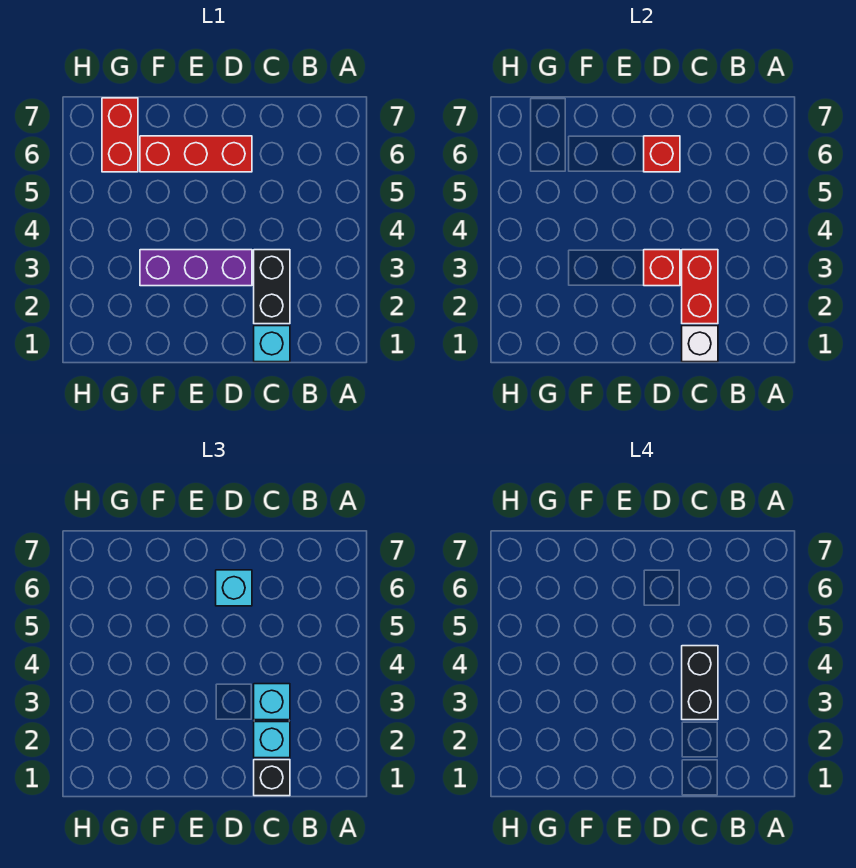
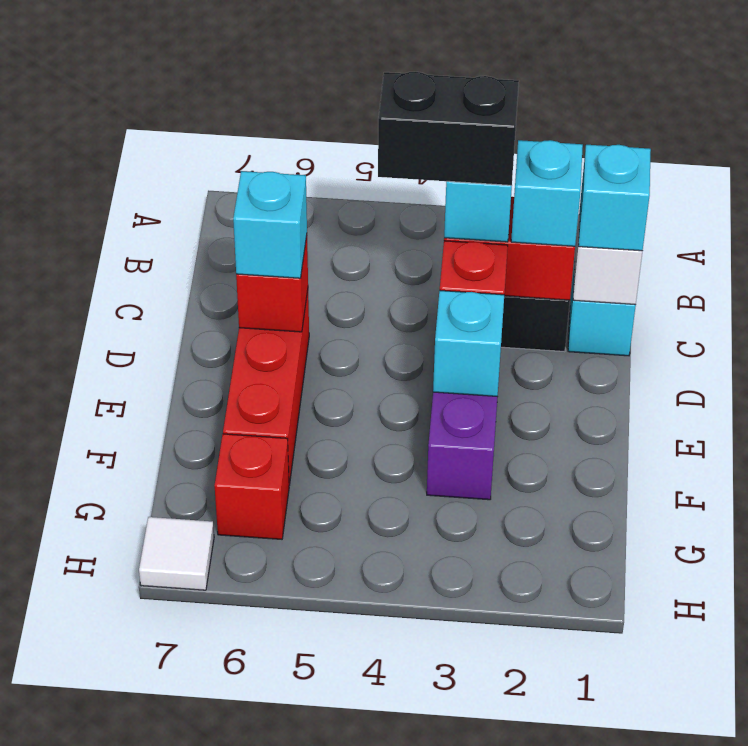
black brick C1 level 3 -> cyan brick C1 level 3
none -> cyan brick E3 level 2
red brick G6:G7 level 1 -> red brick G6 level 1
none -> white tile H7 level 1

